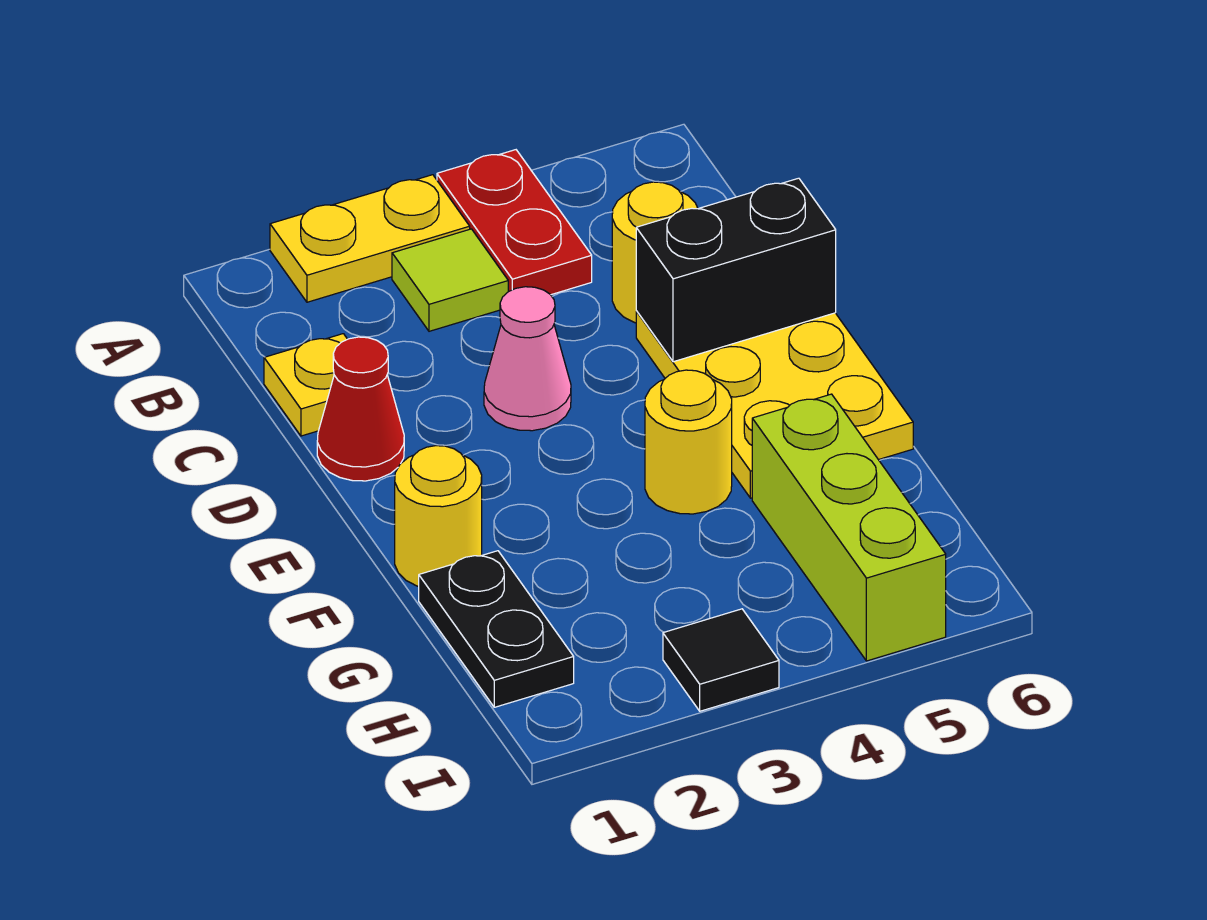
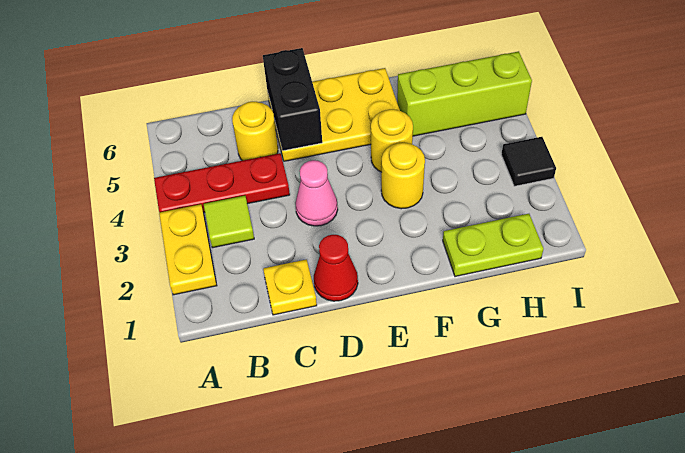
red plate A4:B4 level 1 -> red plate A4:C4 level 1
yellow round brick F1 level 1 -> yellow round brick F3 level 1
black plate G1:H1 level 1 -> lime plate G1:H1 level 1

